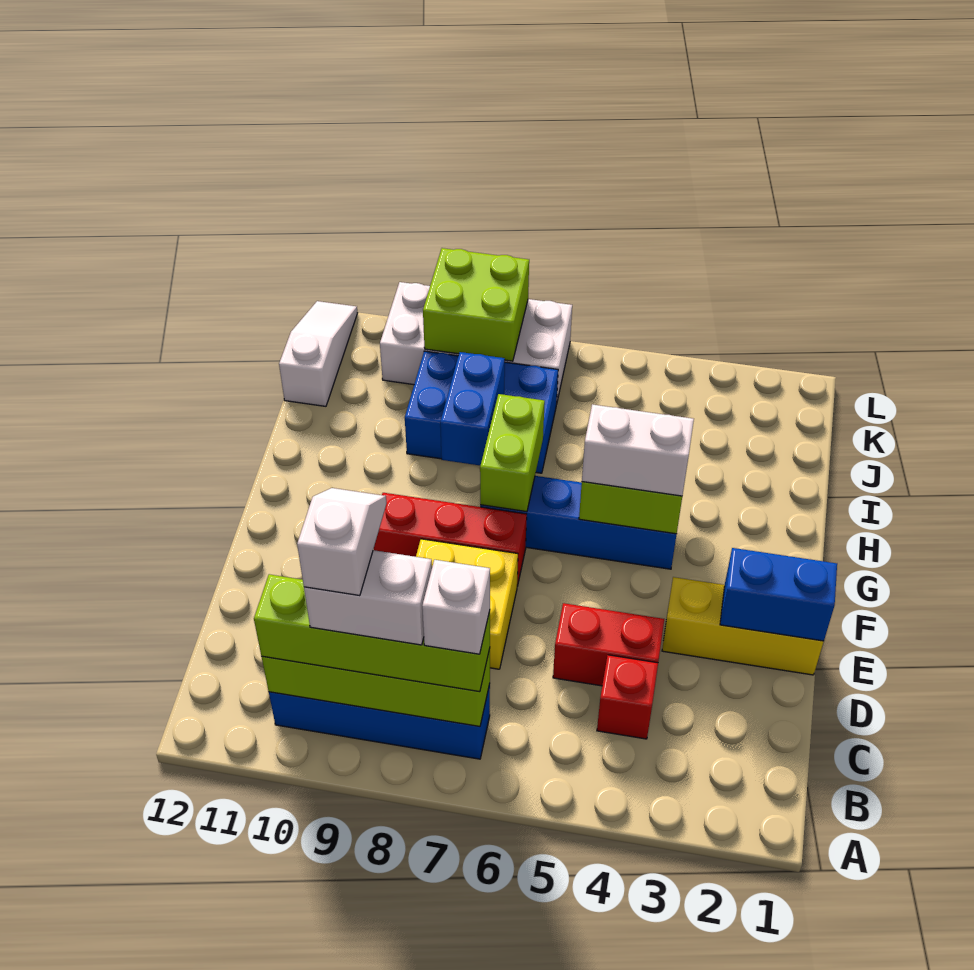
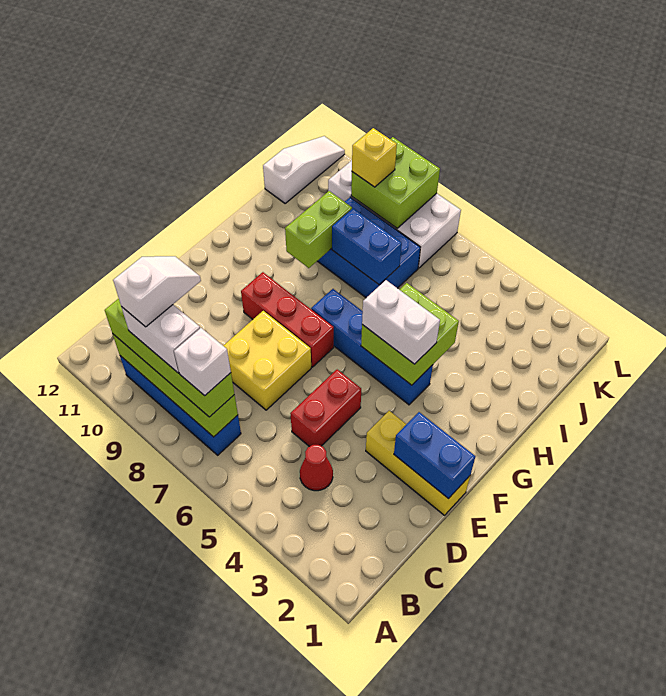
red brick C4 level 1 -> red cone C4 level 1
red brick D4:D5 level 1 -> red brick D5:E5 level 1
lime brick G7:H7 level 2 -> lime brick H9:I9 level 2
blue brick H8:I8 level 2 -> blue brick I7:I8 level 2
none -> yellow brick K9 level 3

